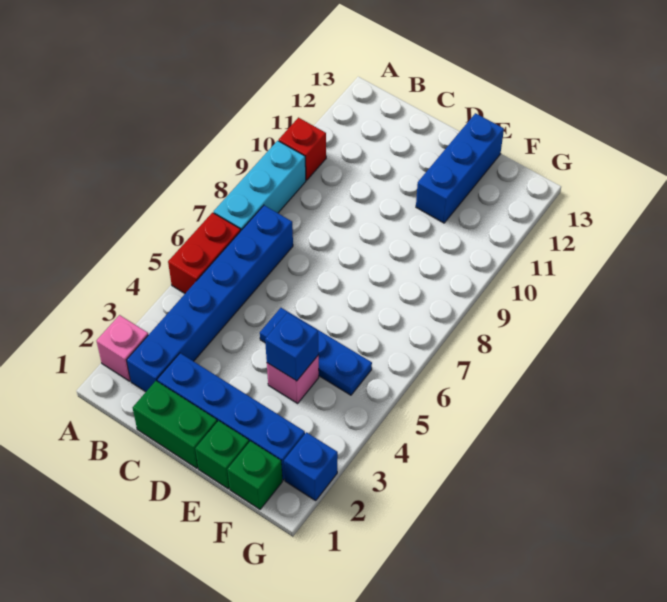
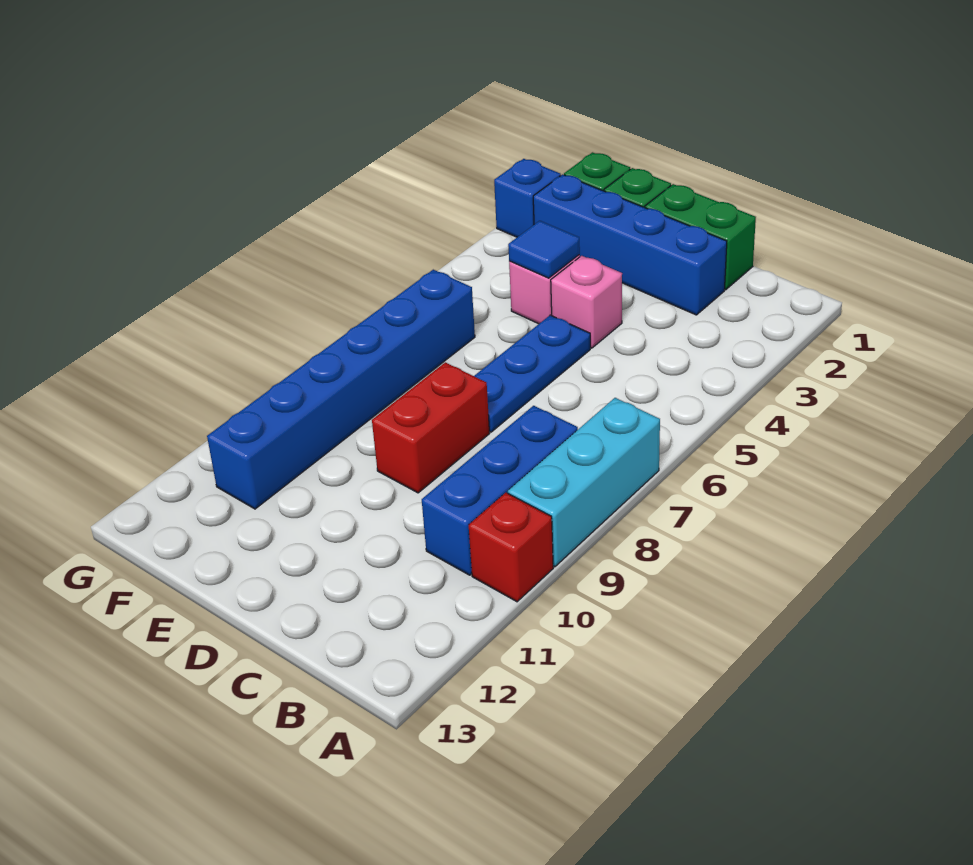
pink brick A2 level 1 -> pink brick D4 level 1
red brick A5:A6 level 1 -> red brick D8:D9 level 1
blue brick B2:B7 level 1 -> blue brick F6:F11 level 1
blue plate D5:F5 level 1 -> blue plate D5:D7 level 1
blue brick E4 level 2 -> blue tile E4 level 2
blue brick E11:E13 level 1 -> blue brick B8:B10 level 1

